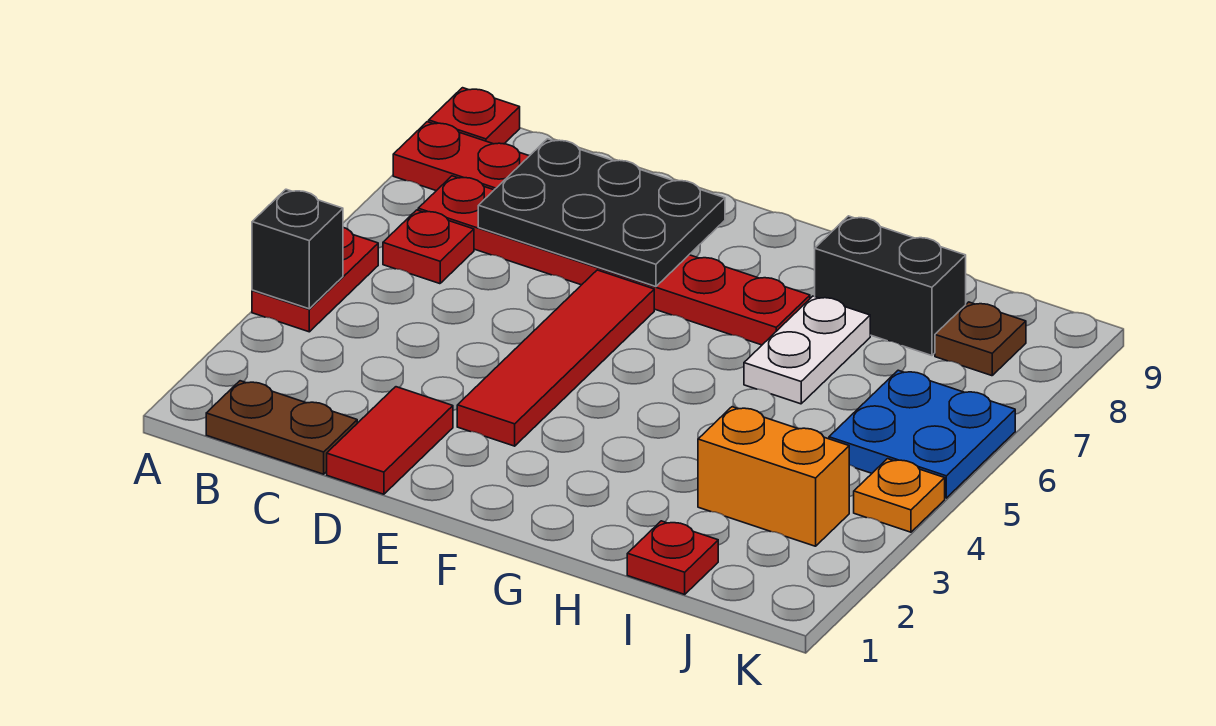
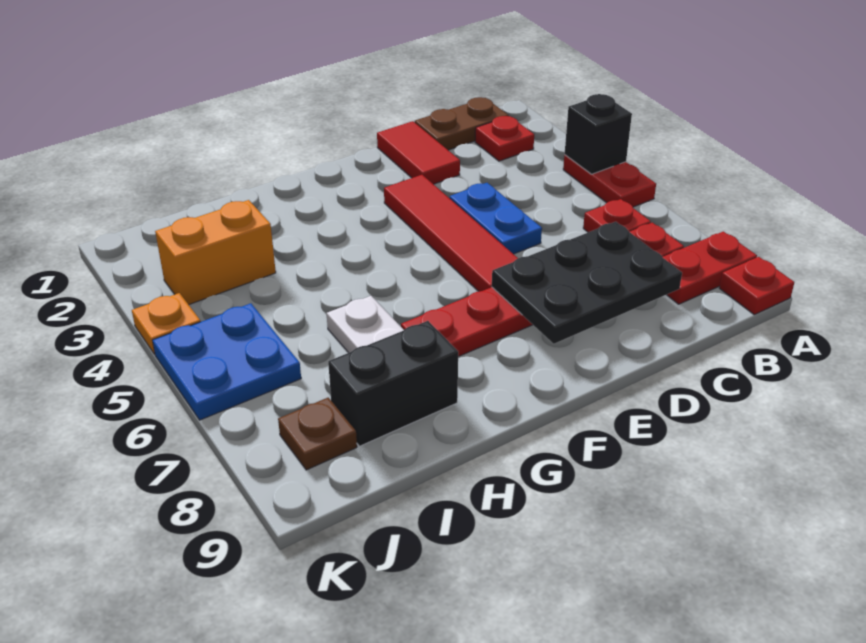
none -> blue plate D4:D5 level 1
red plate I1 level 1 -> red plate B2 level 1

